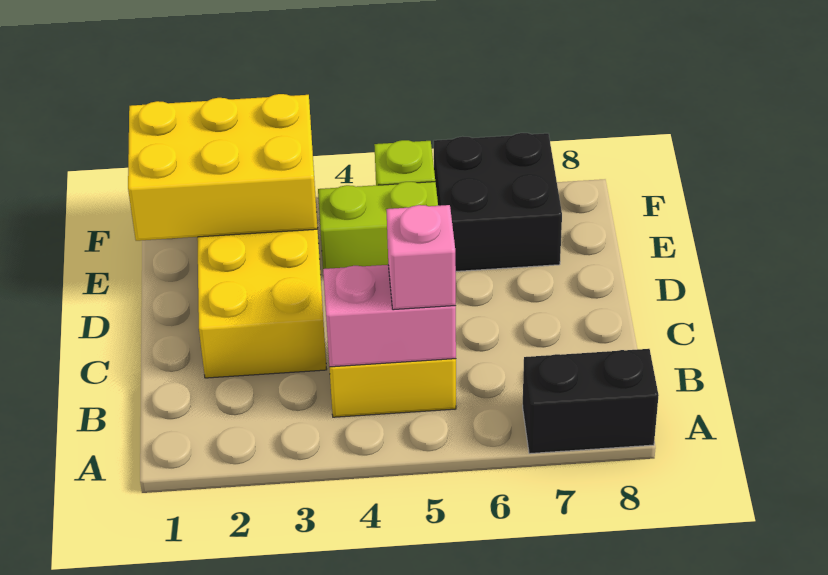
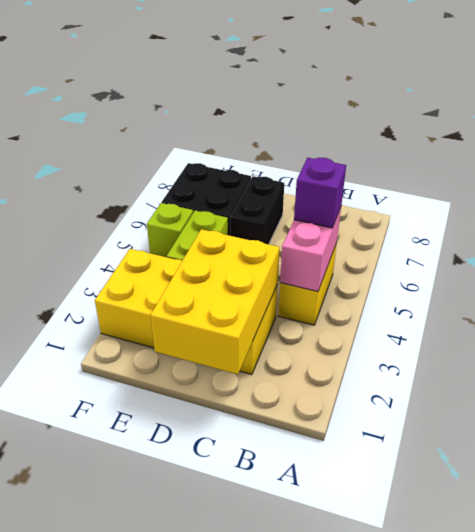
black brick A7:A8 level 1 -> black brick D6:D7 level 1
pink brick B5 level 3 -> purple brick B5 level 3
yellow brick E1:F3 level 2 -> yellow brick C1:D3 level 2

